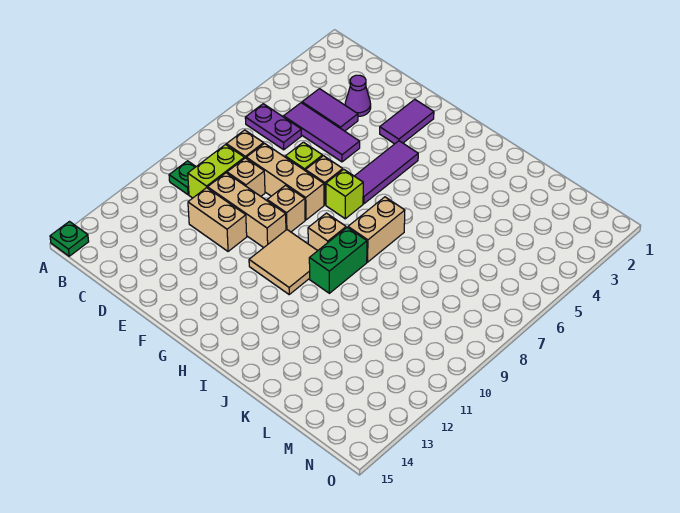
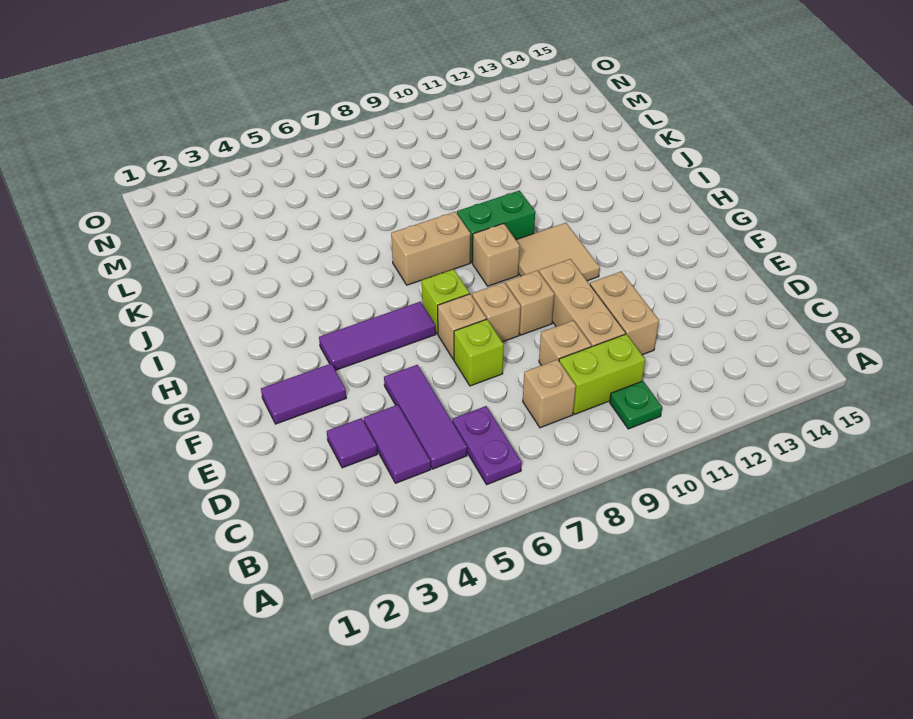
green plate A15 level 1 -> none
purple cone D3 level 1 -> purple tile D3 level 1
tan brick D8:F8 level 1 -> tan brick F8 level 1

